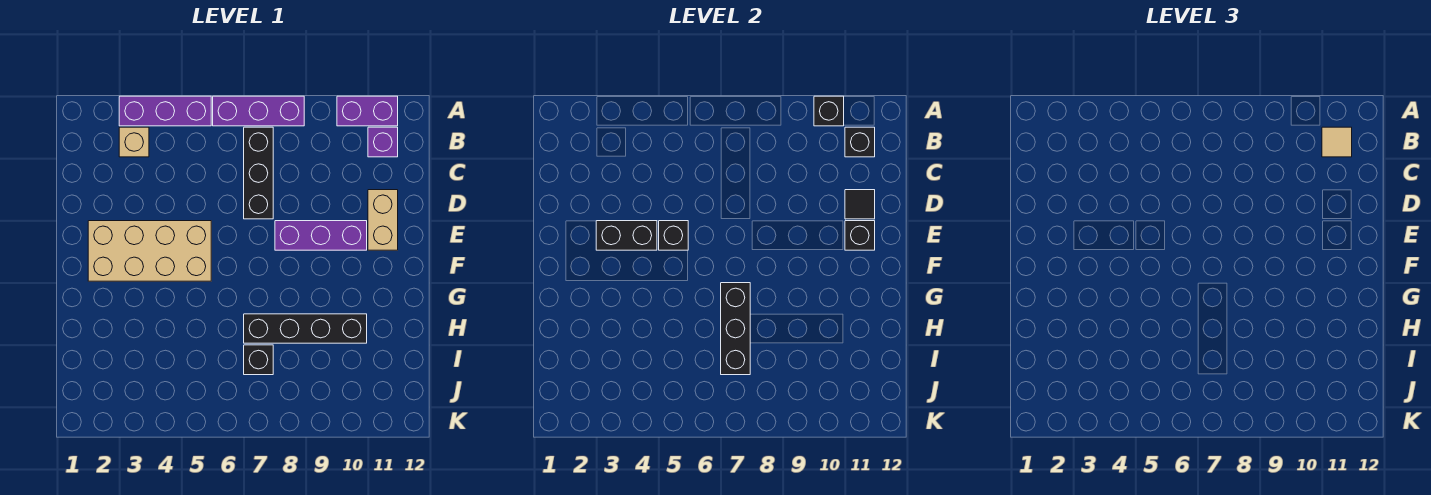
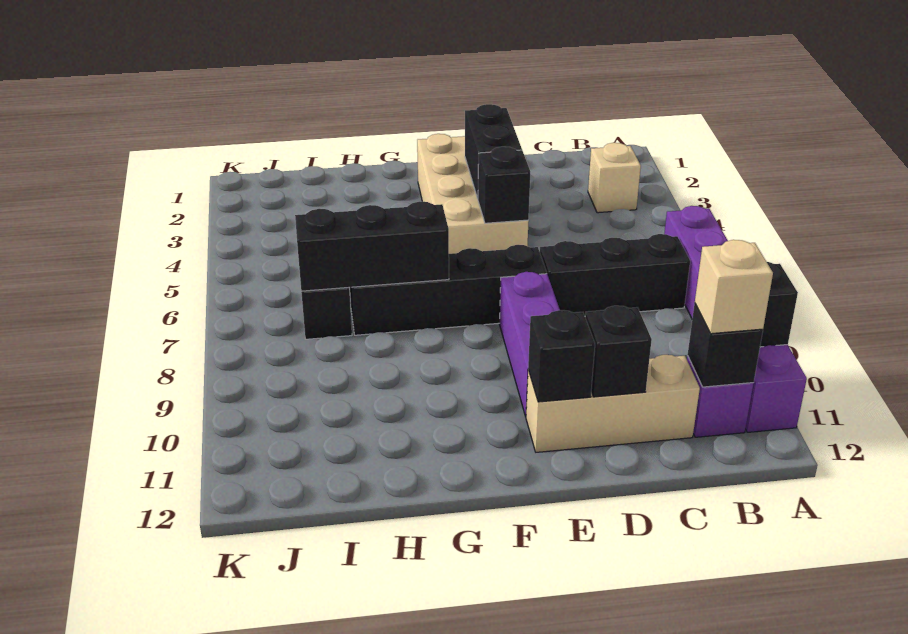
purple brick A3:A5 level 1 -> none
tan tile B11 level 3 -> tan brick B11 level 3
tan brick D11:E11 level 1 -> tan brick C11:E11 level 1
black tile D11 level 2 -> black brick D11 level 2
black brick H7:H10 level 1 -> black brick E7:H7 level 1

